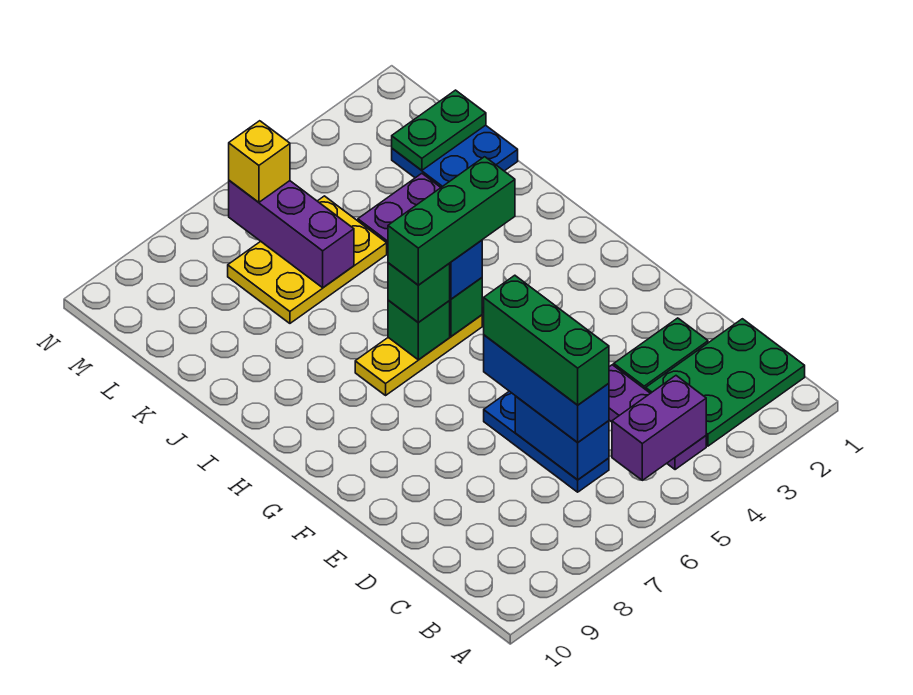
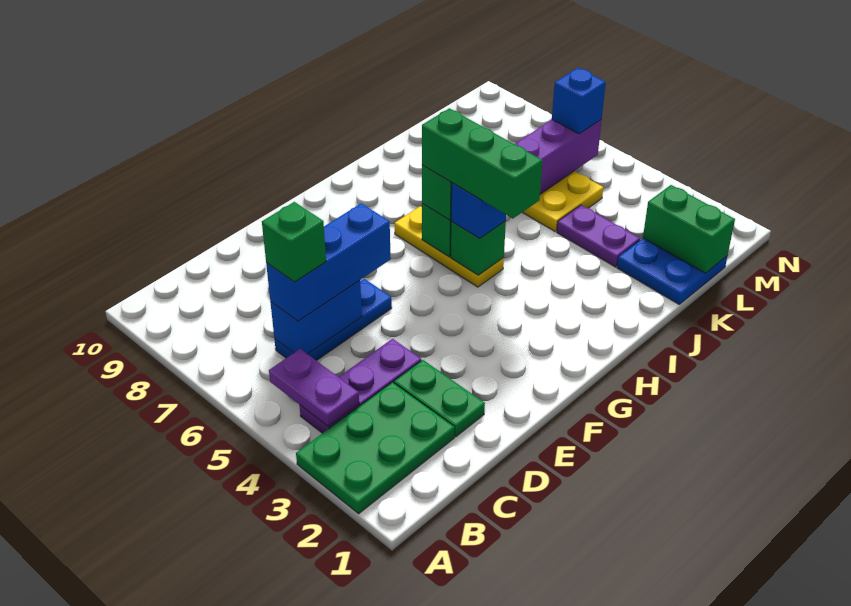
green plate B1:C3 level 1 -> green plate A2:C3 level 1
purple brick B4:B5 level 2 -> purple plate B4:B5 level 2
green brick C6:E6 level 4 -> green brick C6 level 4
green plate L1:L2 level 2 -> green brick L1:L2 level 2
yellow brick M6 level 3 -> blue brick M6 level 3

